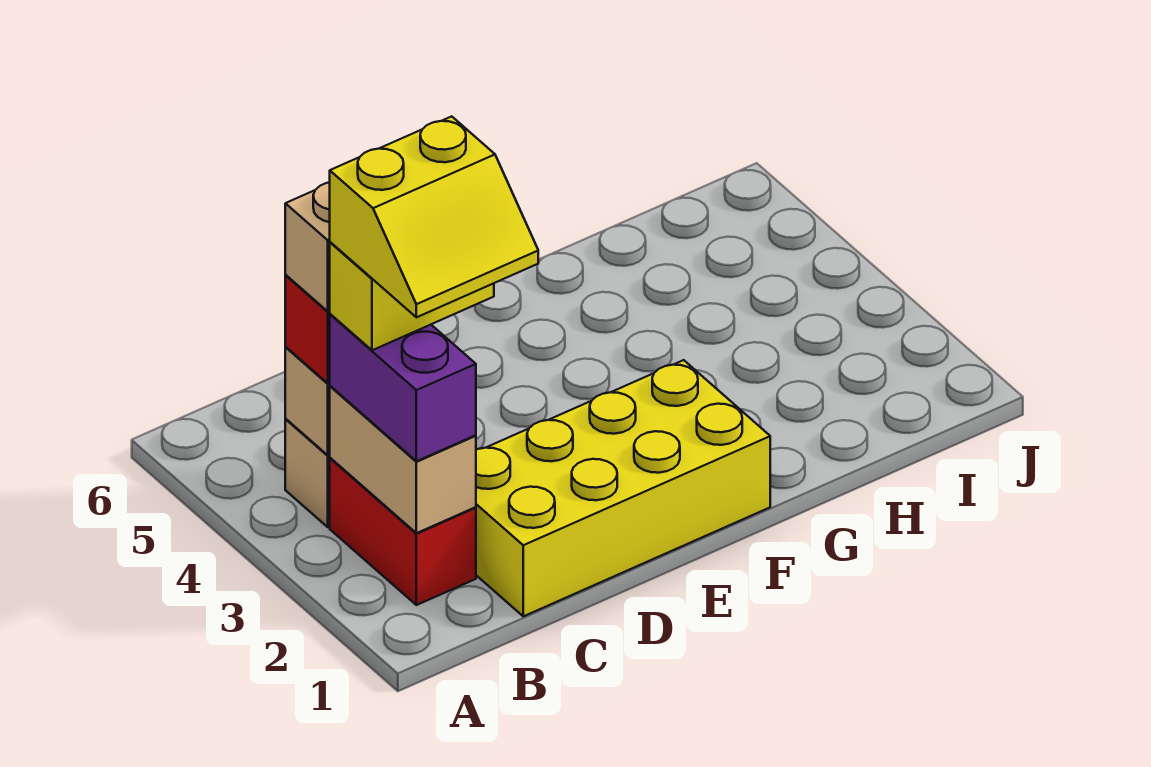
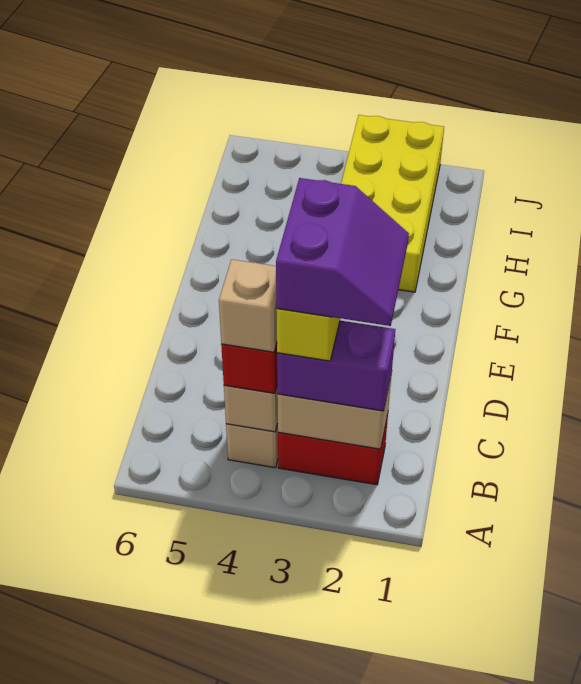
yellow slope B2:C3 level 5 top 3 -> purple slope B2:C3 level 5 top 3
yellow brick C1:F2 level 1 -> yellow brick G2:J3 level 1

